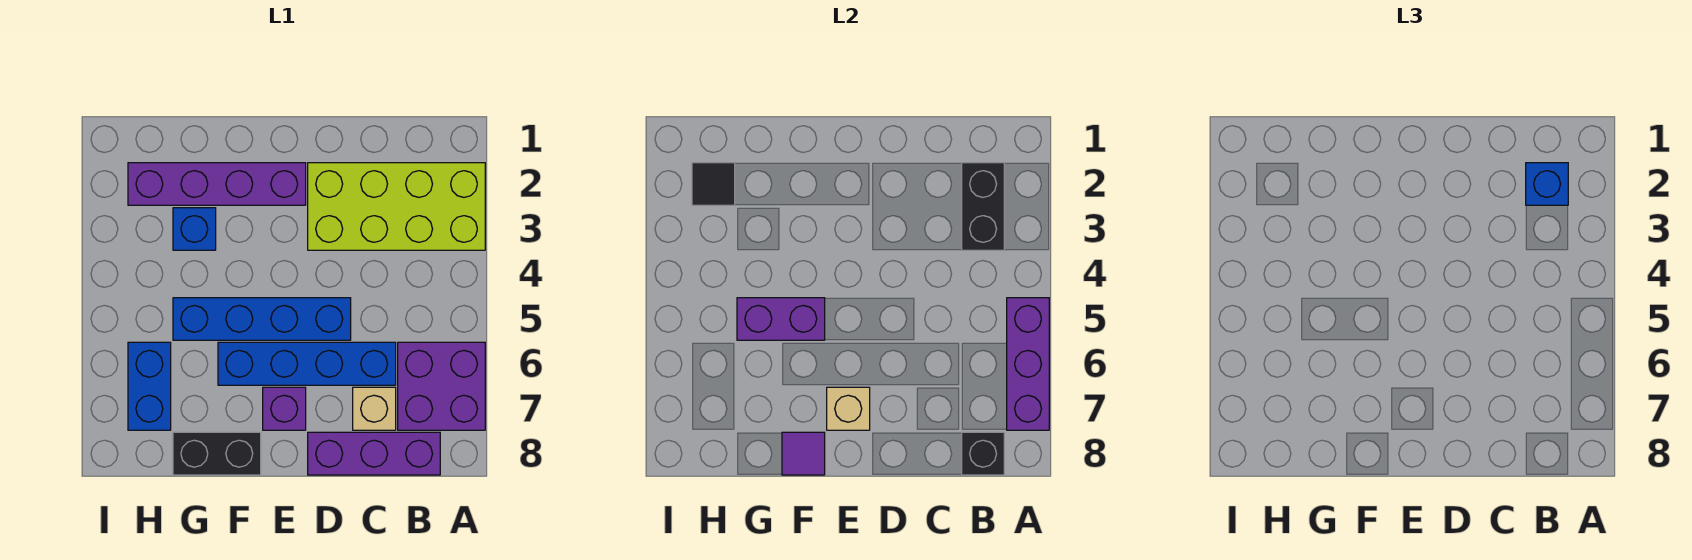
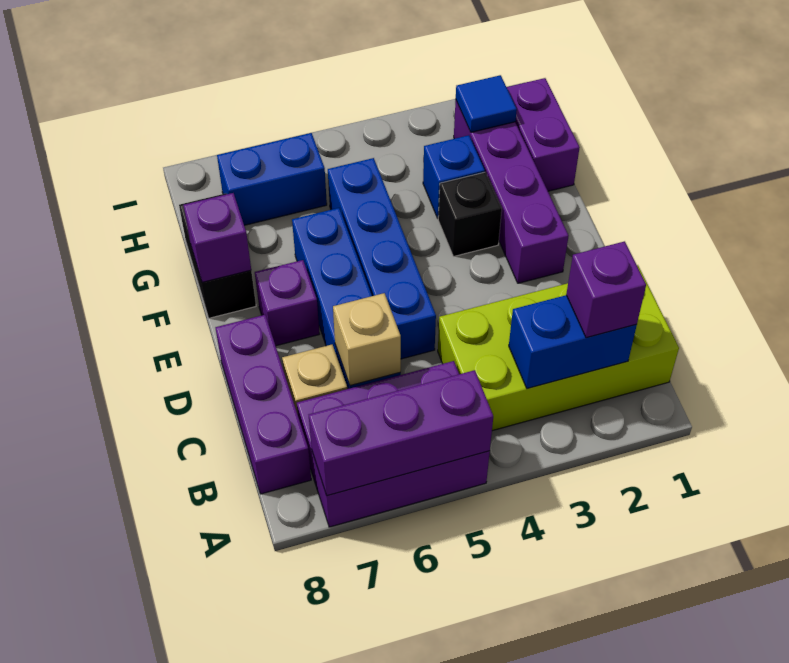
lime brick A2:D3 level 1 -> lime brick B1:C4 level 1
purple brick A6:B7 level 1 -> purple brick A5:B7 level 1
black brick B2:B3 level 2 -> blue brick B2:B3 level 2
blue brick B2 level 3 -> purple brick B2 level 3
black brick B8 level 2 -> black brick F3 level 1
tan brick E7 level 2 -> tan brick C6 level 2
purple brick F5:G5 level 2 -> purple brick G1:H1 level 1
purple tile F8 level 2 -> purple brick F8 level 2
black tile H2 level 2 -> blue tile H2 level 2

